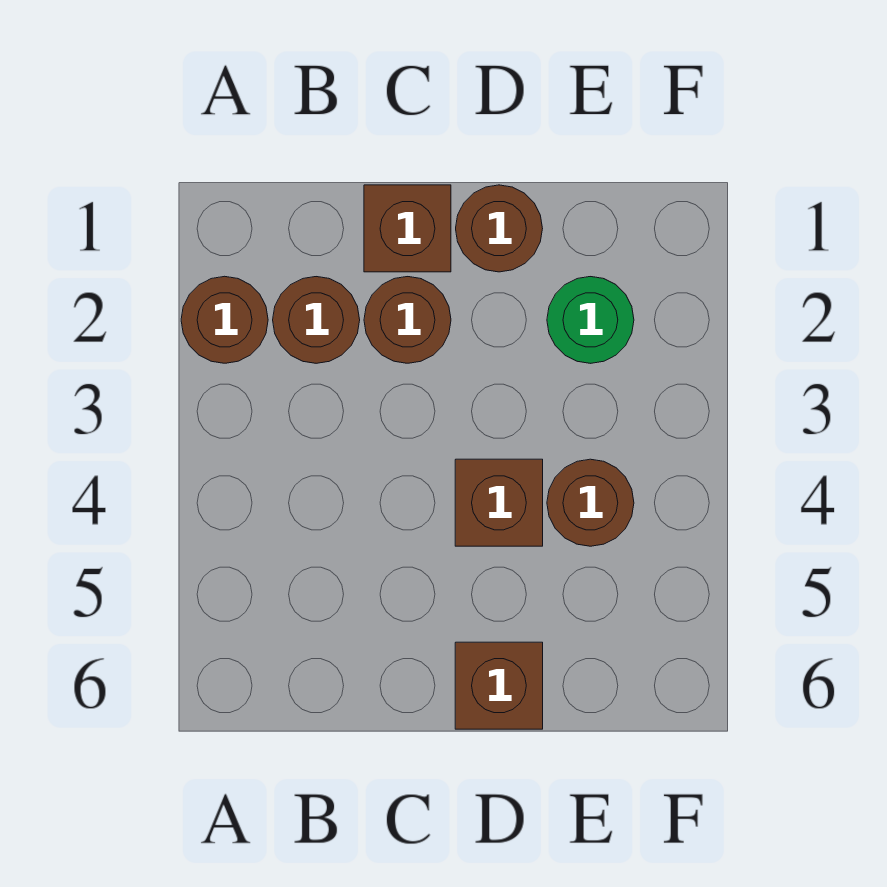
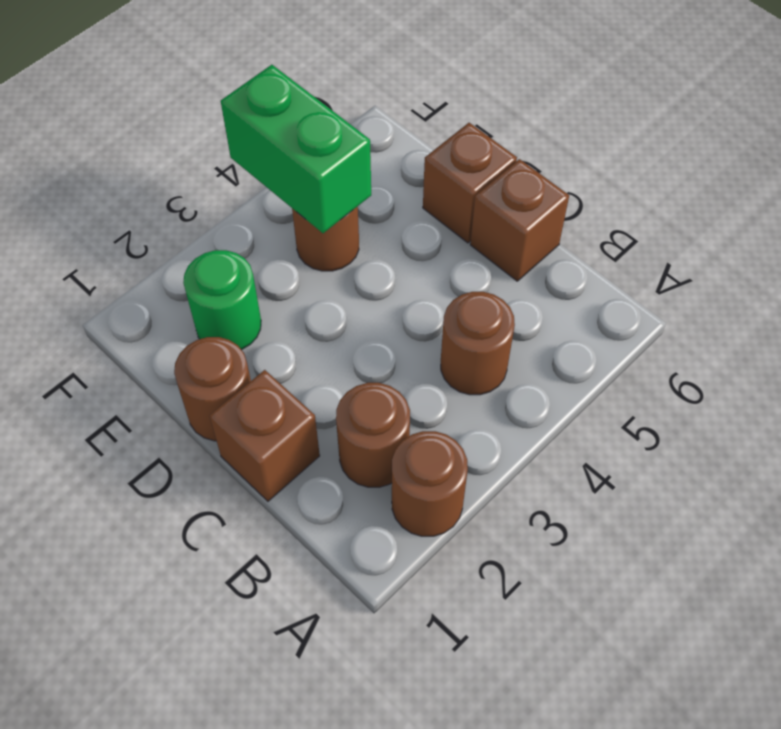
brown round brick C2 level 1 -> brown round brick B4 level 1
brown brick D4 level 1 -> brown brick C6 level 1
none -> green brick E4:F4 level 2

